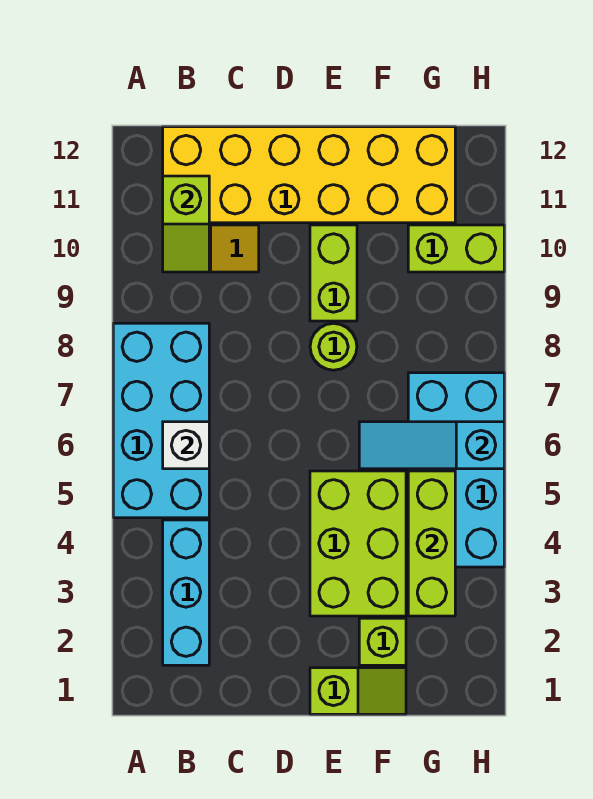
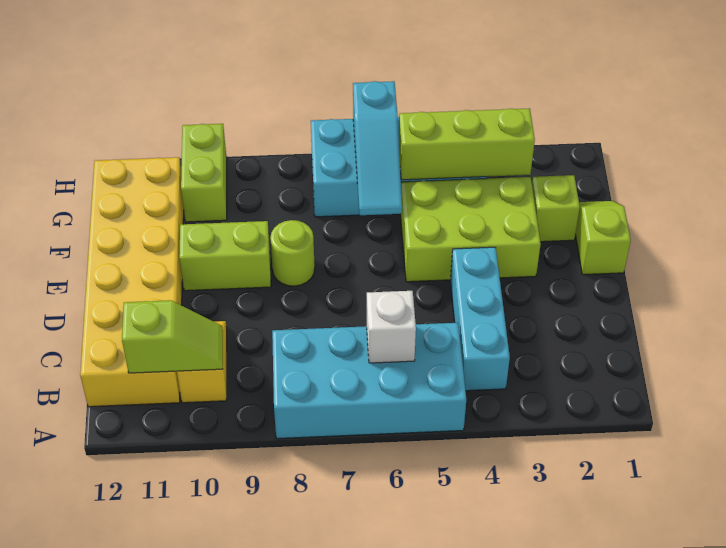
cyan brick B2:B4 level 1 -> cyan brick B4:D4 level 1

